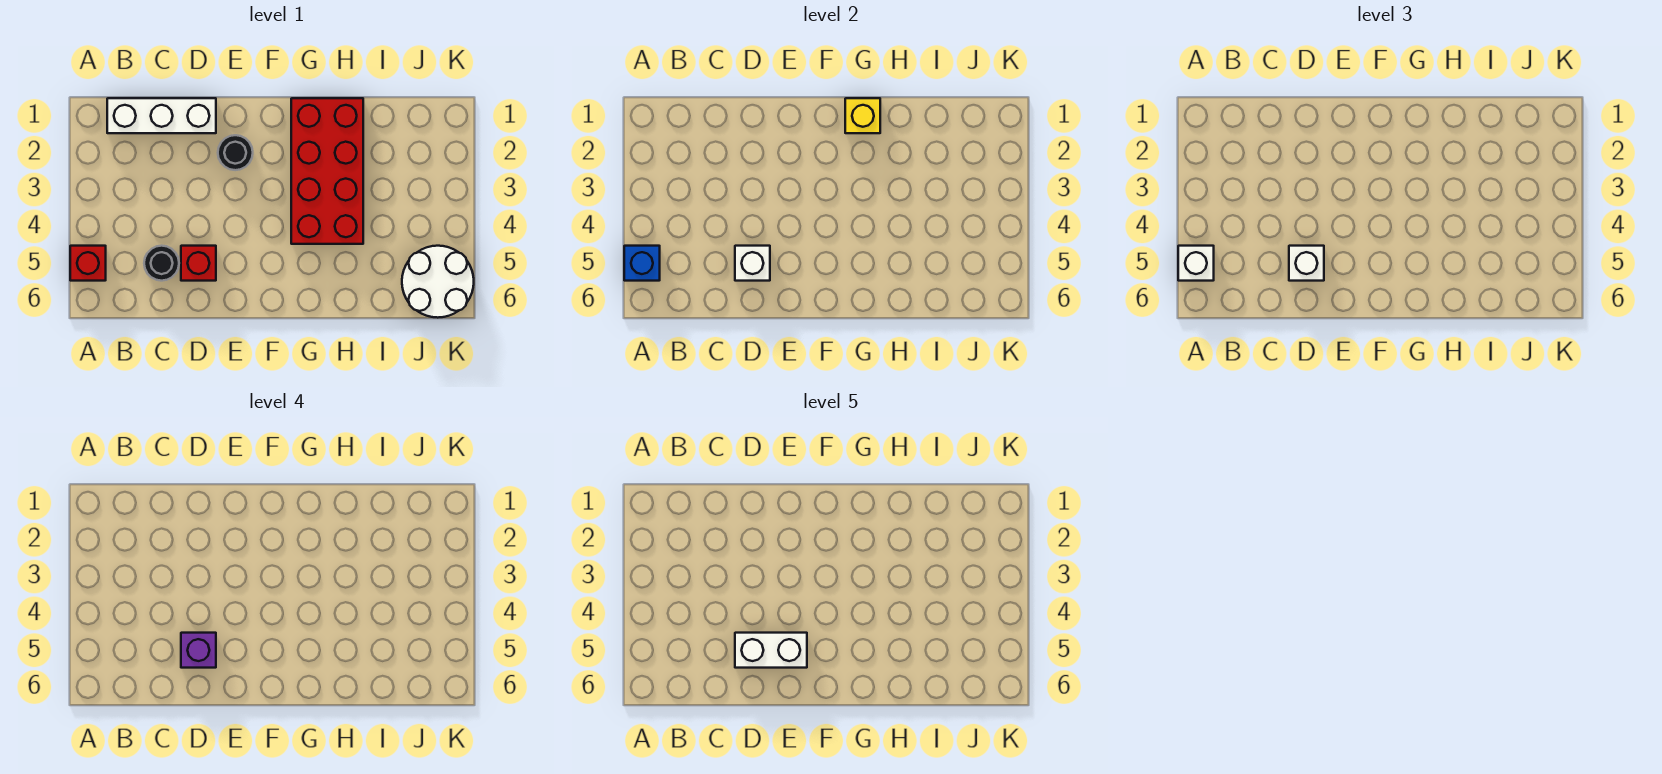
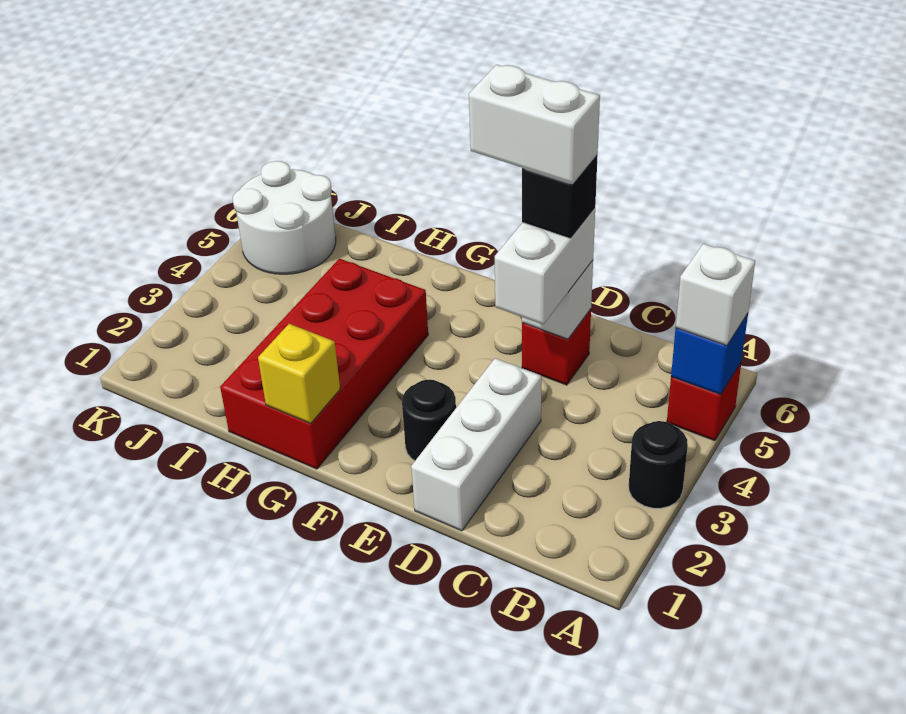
white brick B1:D1 level 1 -> white brick D1:D3 level 1
black round brick C5 level 1 -> black round brick A3 level 1
white brick D5 level 3 -> white brick D4:D5 level 3
purple brick D5 level 4 -> black brick D5 level 4

